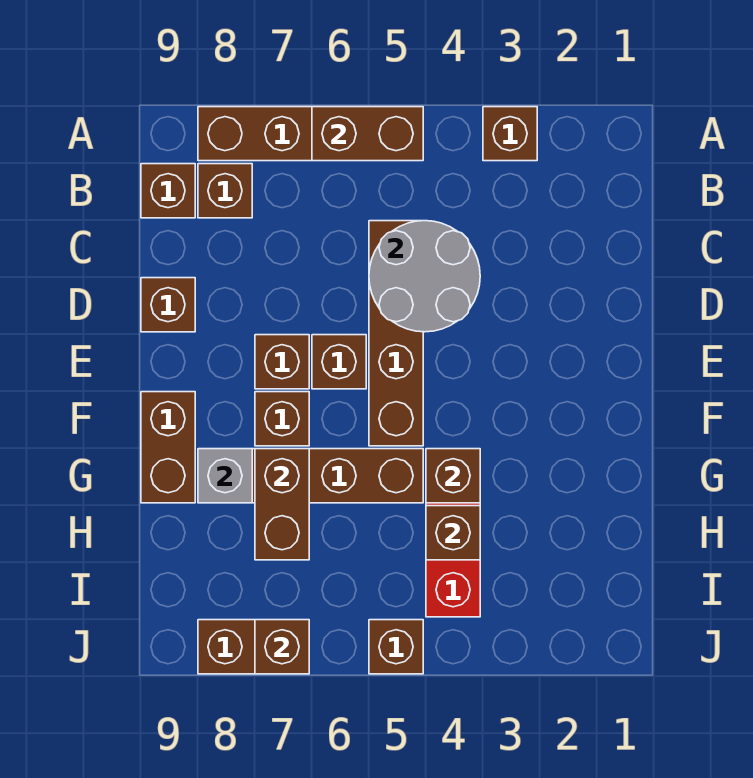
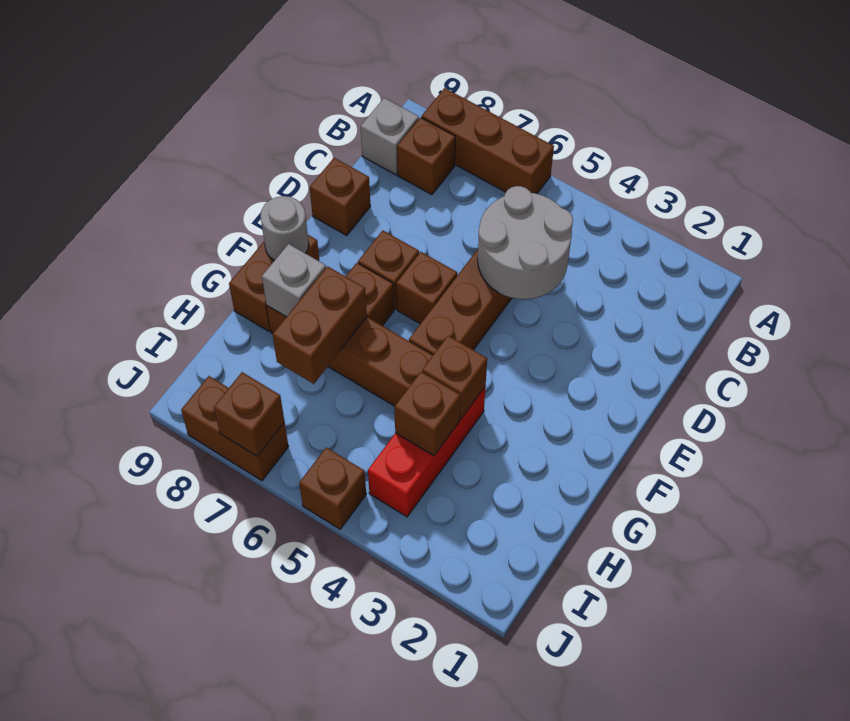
brown brick A3 level 1 -> none
brown brick A5:A6 level 2 -> none
brown brick B9 level 1 -> grey brick B9 level 1
none -> grey round brick F9 level 2

